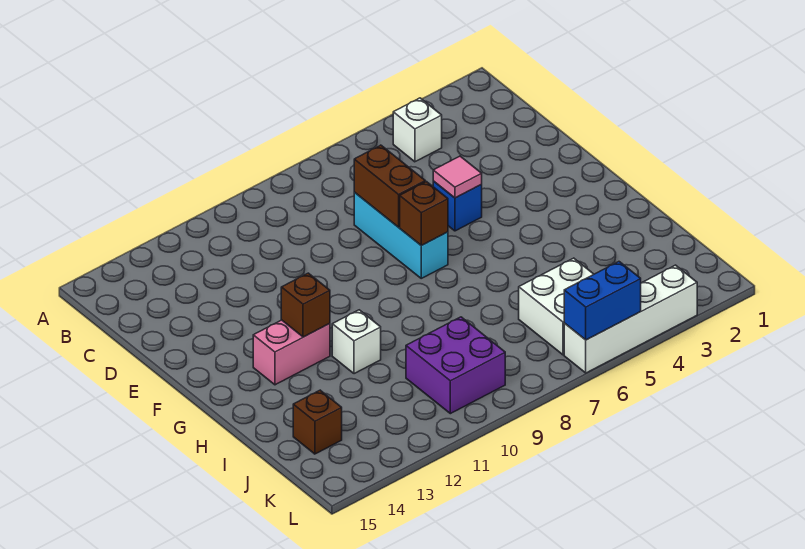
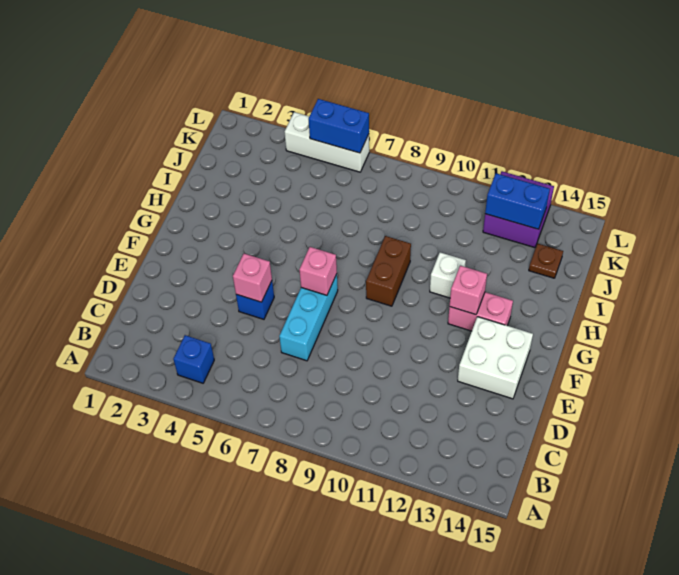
white brick B4 level 1 -> blue brick B4 level 1
brown brick D7:E7 level 2 -> brown brick G9:H9 level 1
pink tile E5 level 2 -> pink brick E5 level 2
brown brick F7 level 2 -> pink brick F7 level 2
brown brick G12 level 2 -> pink brick G12 level 2
white brick J5:K6 level 1 -> white brick E13:F14 level 1
purple brick J9:K10 level 1 -> purple brick K12:L13 level 1
brown brick J14 level 1 -> brown plate J14 level 1
none -> blue brick K12:K13 level 2
white brick L3:L6 level 1 -> white brick L4:L6 level 1

